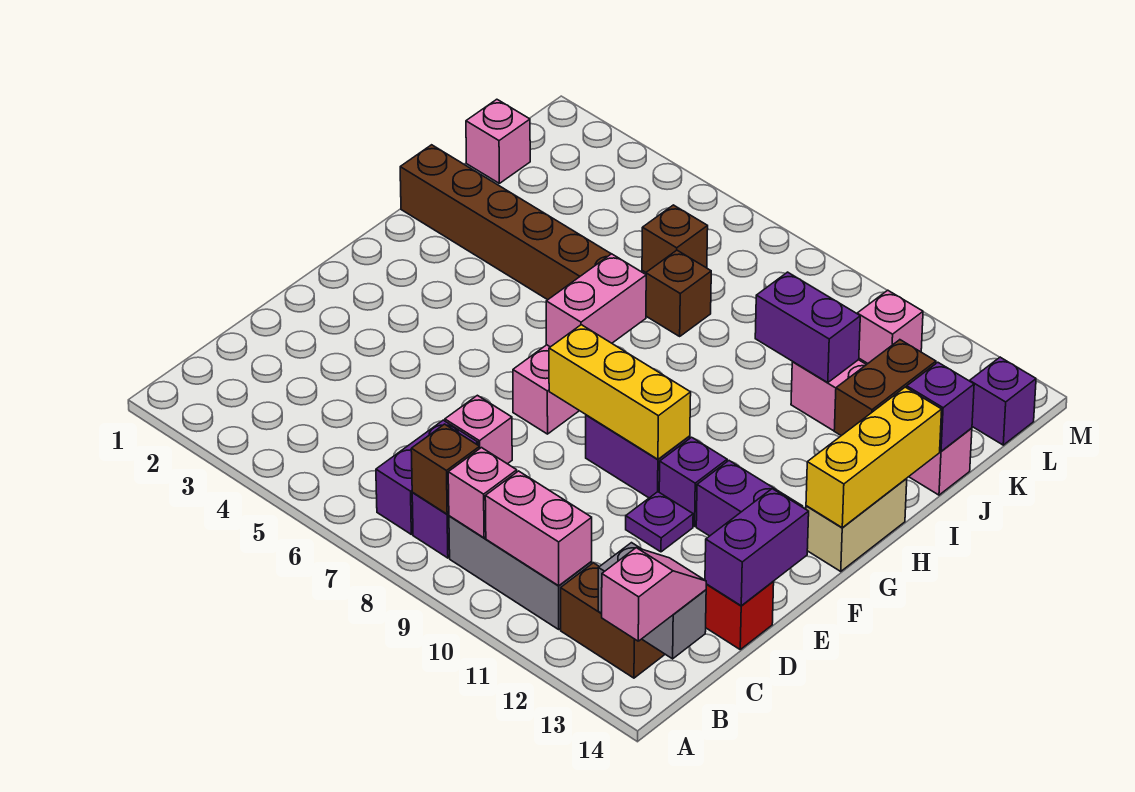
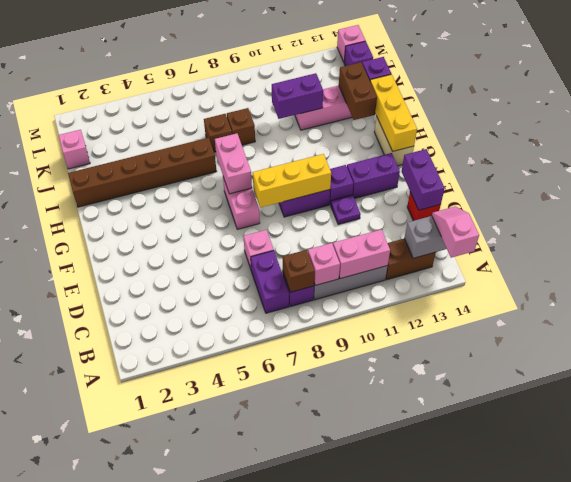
brown brick K6 level 1 -> brown brick J8 level 1
pink brick L11 level 1 -> pink brick M14 level 1

